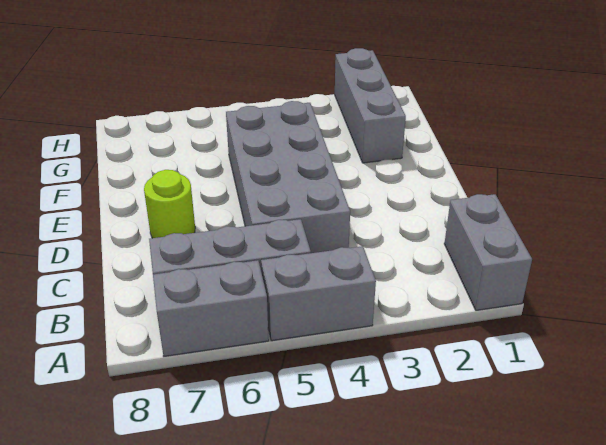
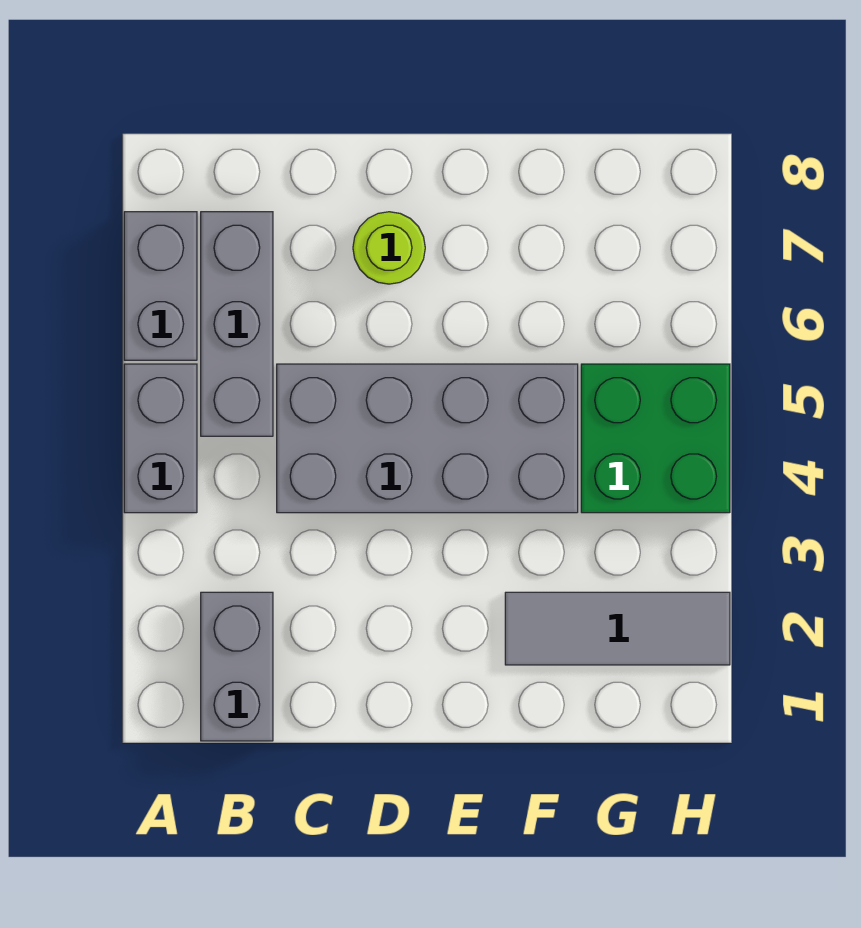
grey brick A1:B1 level 1 -> grey brick B1:B2 level 1
grey brick F2:H2 level 1 -> grey tile F2:H2 level 1
none -> green brick G4:H5 level 1

